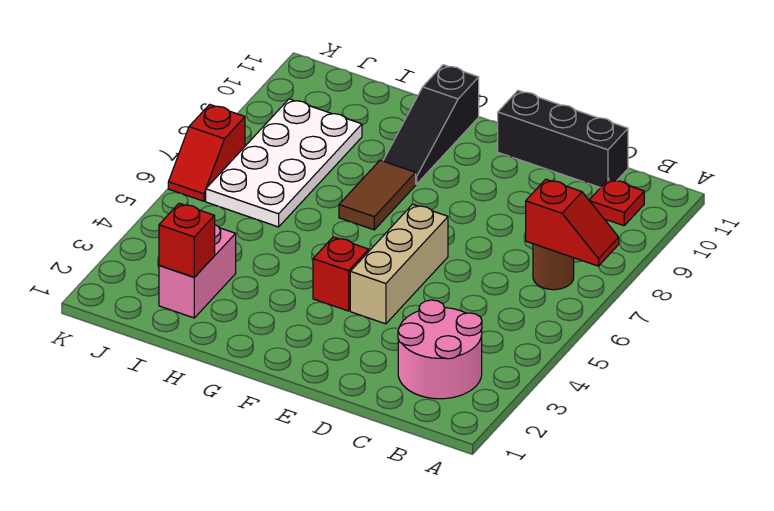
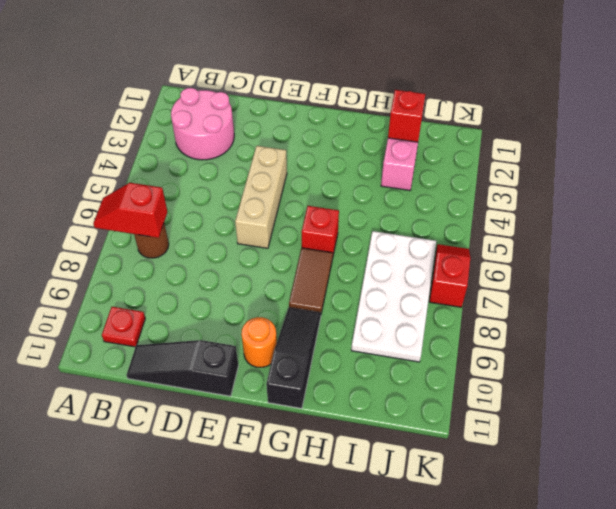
black brick C11:E11 level 1 -> black slope C11:E11 level 1 top E
red brick F4 level 1 -> red brick G6 level 1
none -> orange round brick F10 level 1

